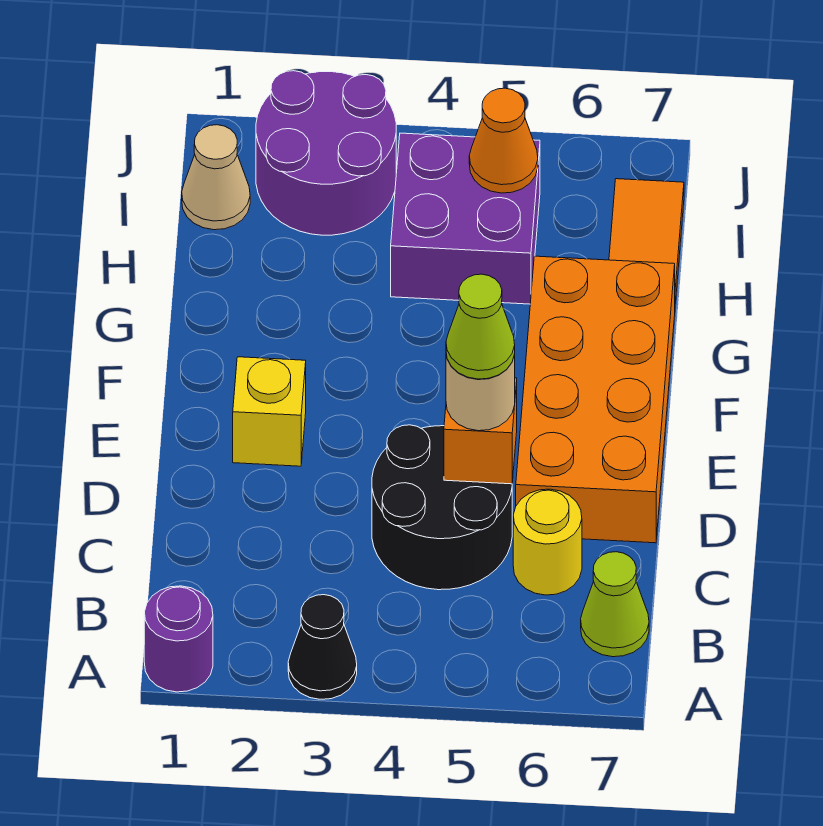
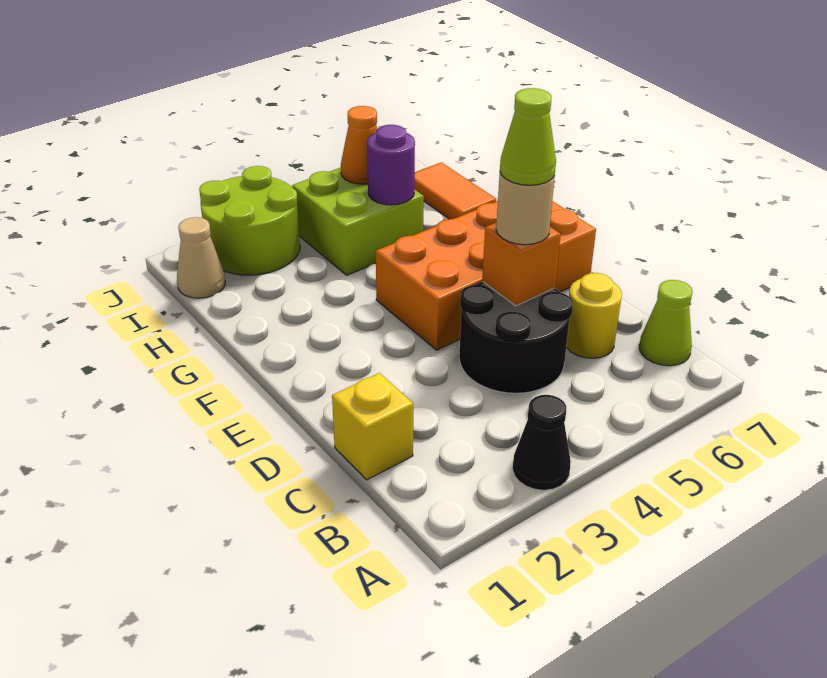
purple round brick A1 level 1 -> purple round brick H5 level 2
orange brick D6:G7 level 1 -> orange brick E4:F7 level 1
yellow brick E2 level 1 -> yellow brick C1 level 1
purple brick H4:I5 level 1 -> lime brick H4:I5 level 1
purple round brick I2:J3 level 1 -> lime round brick I2:J3 level 1

